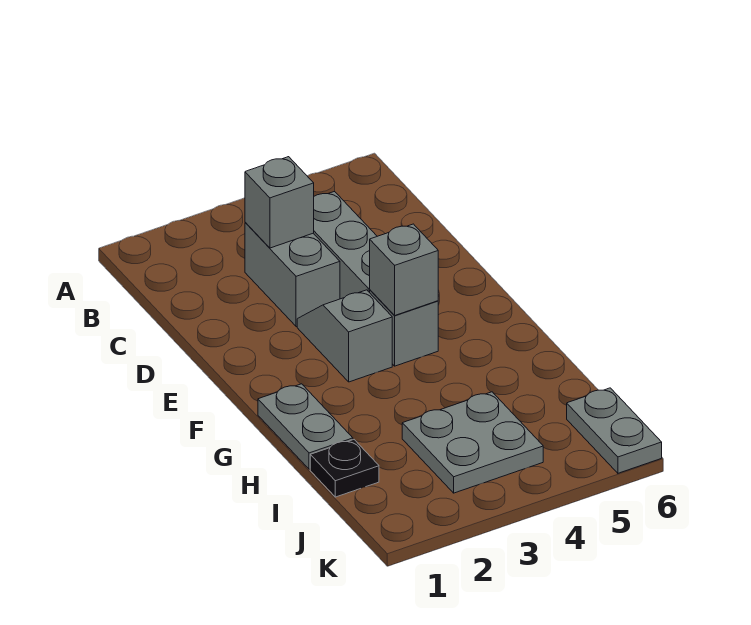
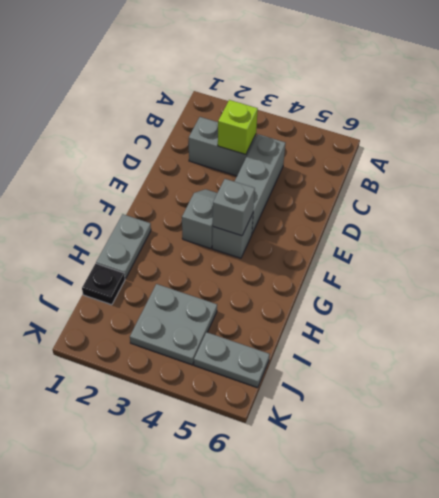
grey brick C3:D3 level 1 -> grey brick C2:C3 level 1
grey brick C3 level 2 -> lime brick C3 level 2
grey plate J6:K6 level 1 -> grey plate J5:J6 level 1

